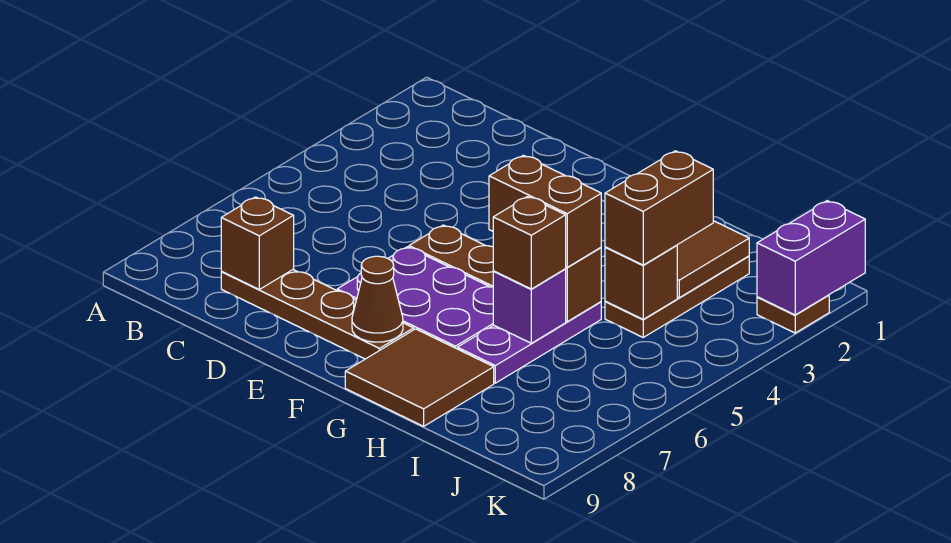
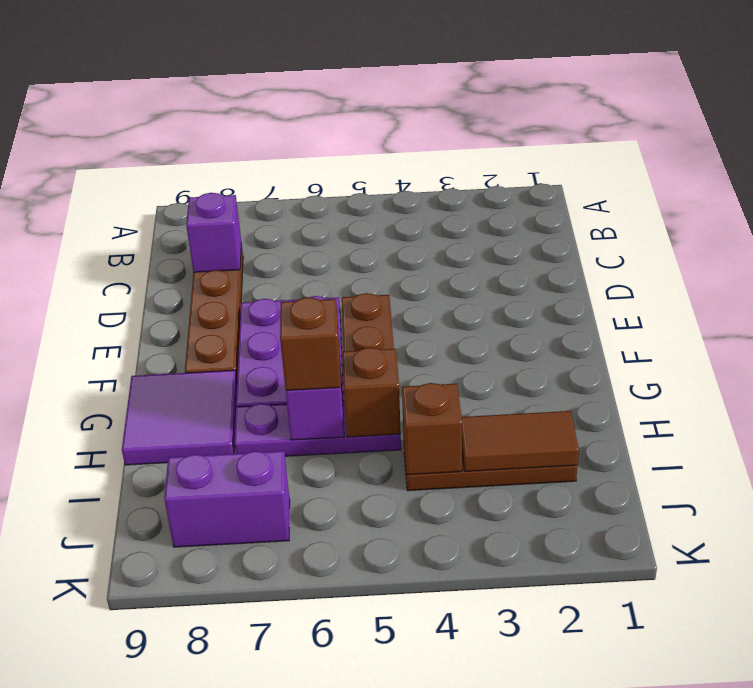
brown brick C8 level 2 -> purple brick C8 level 2
brown cone F8 level 2 -> none
brown brick G5:H5 level 3 -> none
brown tile G8:H9 level 1 -> purple tile G8:H9 level 1
brown brick I3:I4 level 3 -> none
purple brick K1:K2 level 2 -> purple brick J7:J8 level 1
brown plate K2 level 1 -> none

